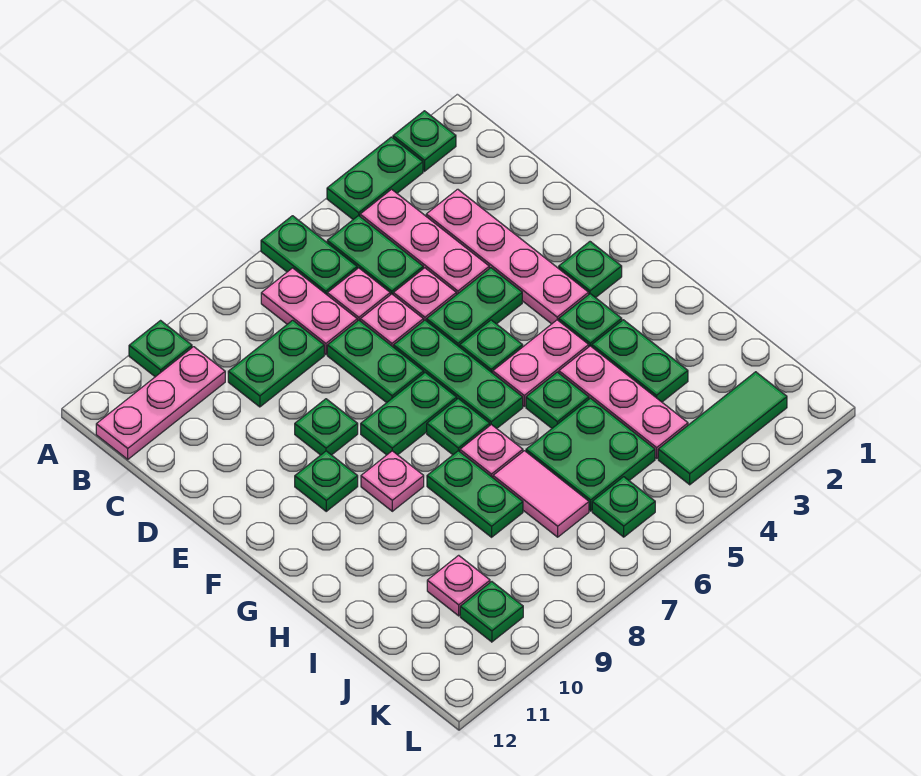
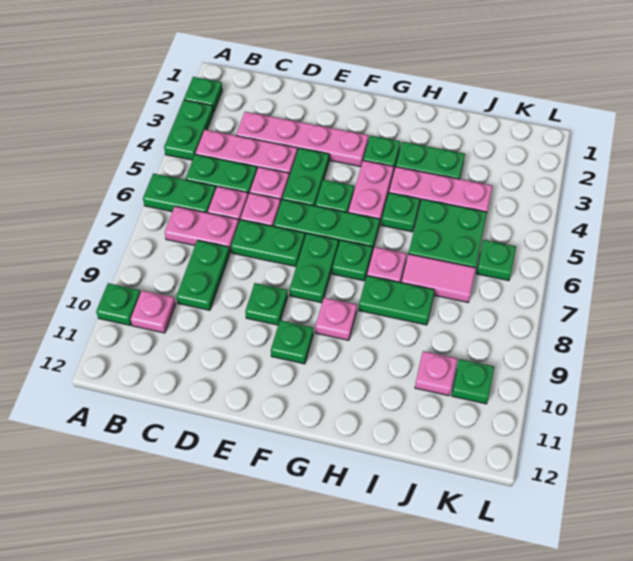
pink plate B10:B12 level 1 -> pink plate B10 level 1
green plate F2 level 1 -> none
green tile K2:K4 level 1 -> none

